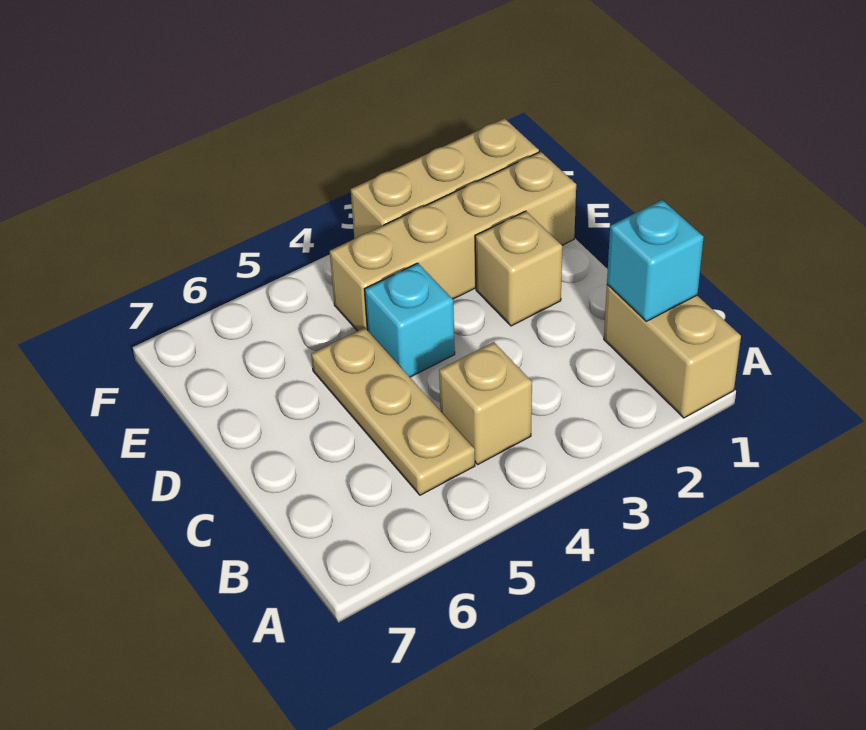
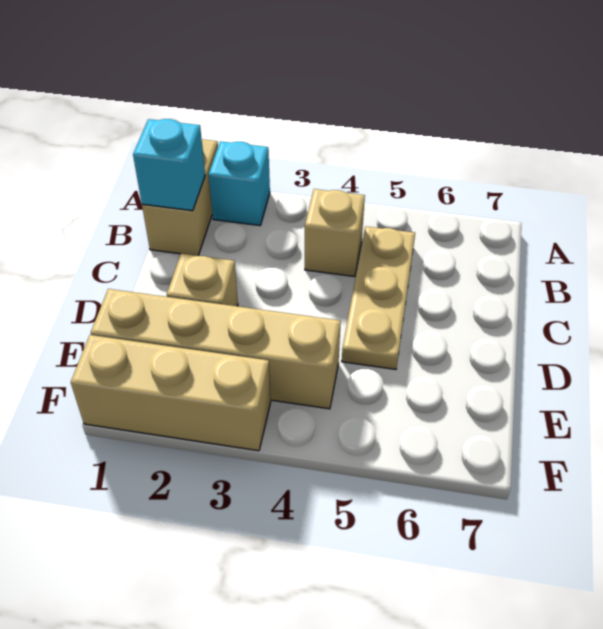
cyan brick D4 level 1 -> cyan brick A2 level 1

